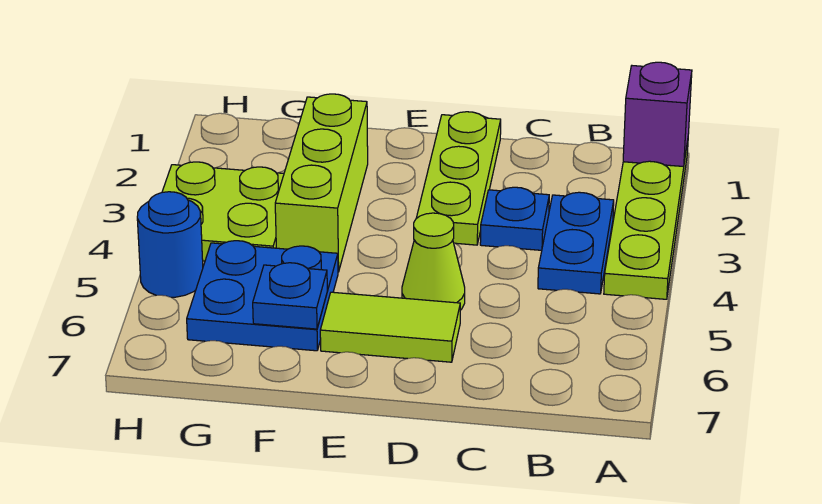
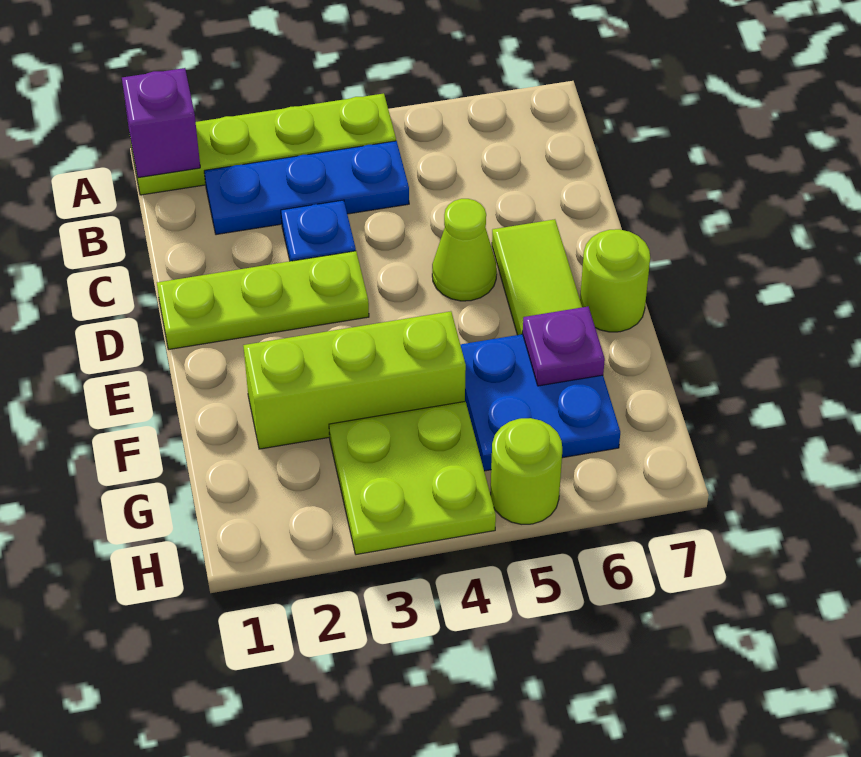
blue plate B3:B4 level 1 -> blue plate B2:B4 level 1
none -> lime round brick E7 level 1
blue plate F6 level 2 -> purple plate F6 level 2
blue round brick H5 level 1 -> lime round brick H5 level 1

